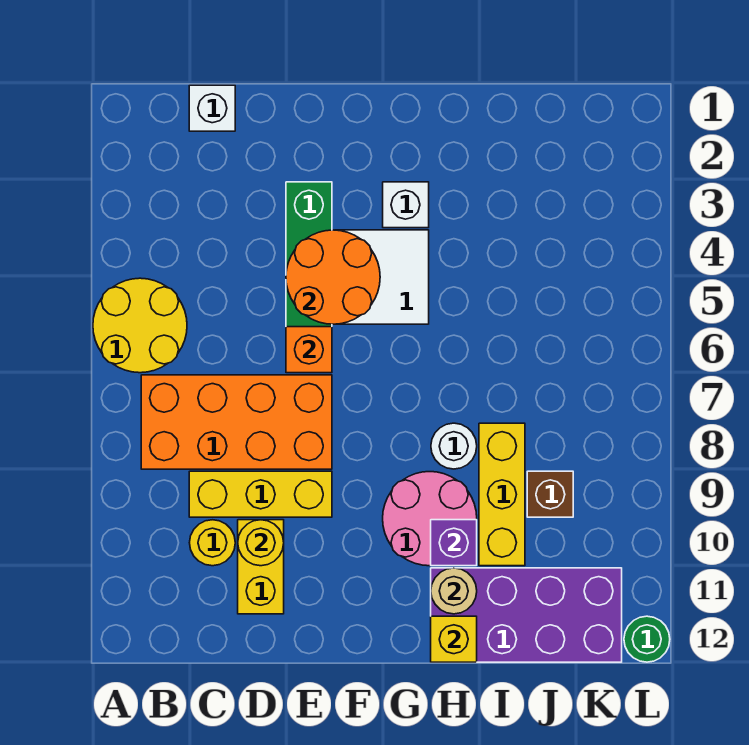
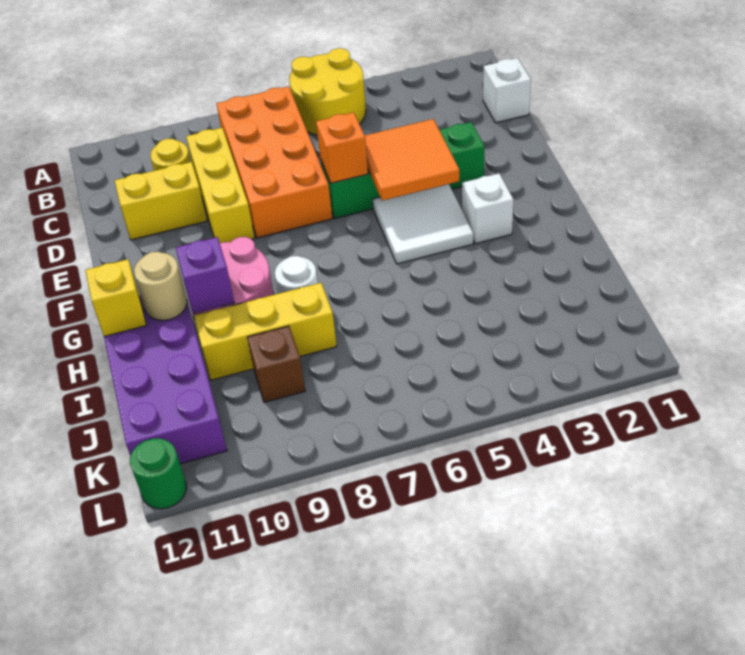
yellow round brick D10 level 2 -> none
orange round brick E4:F5 level 2 -> orange tile E4:F5 level 2

